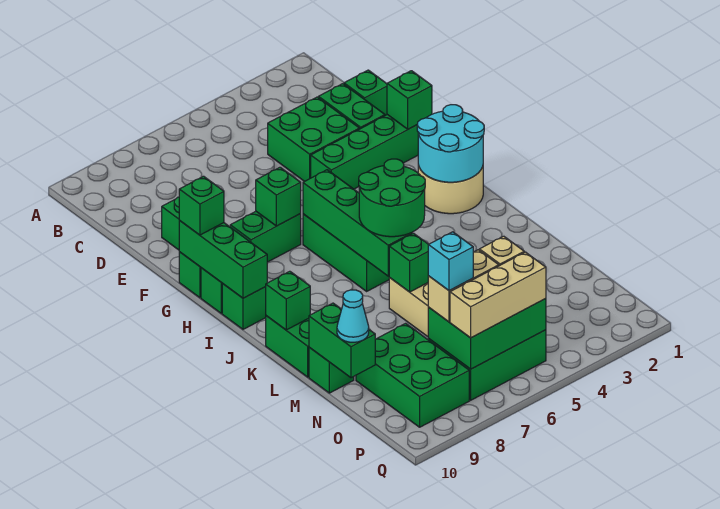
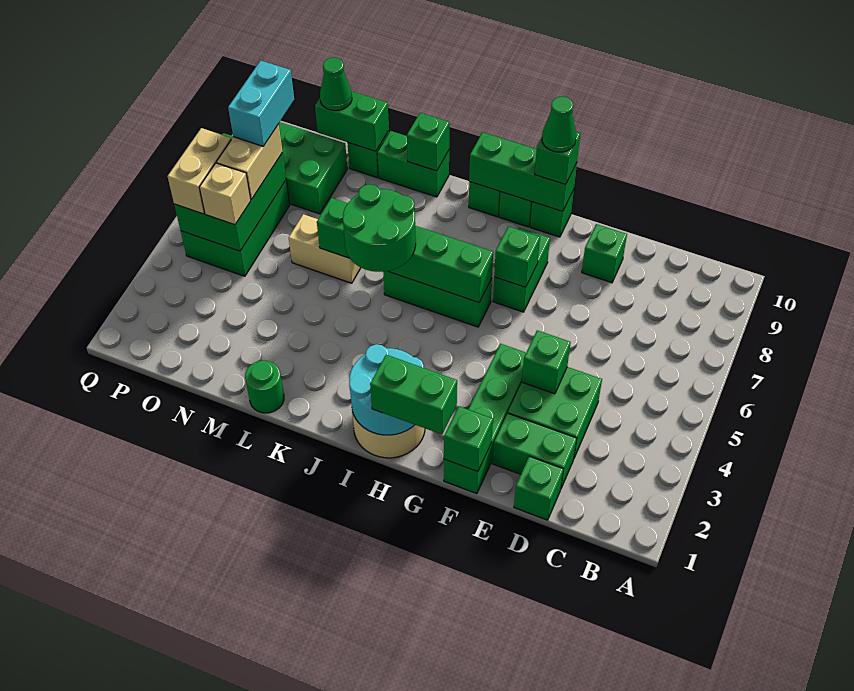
none -> green brick E4 level 2
none -> green brick G1:H1 level 3
none -> green cone G10 level 4
none -> green round brick L1 level 1
cyan cone N10 level 3 -> green cone N10 level 3
cyan brick O7 level 4 -> cyan brick O7:O8 level 4
tan brick P5:P7 level 3 -> tan brick P5:P6 level 3

